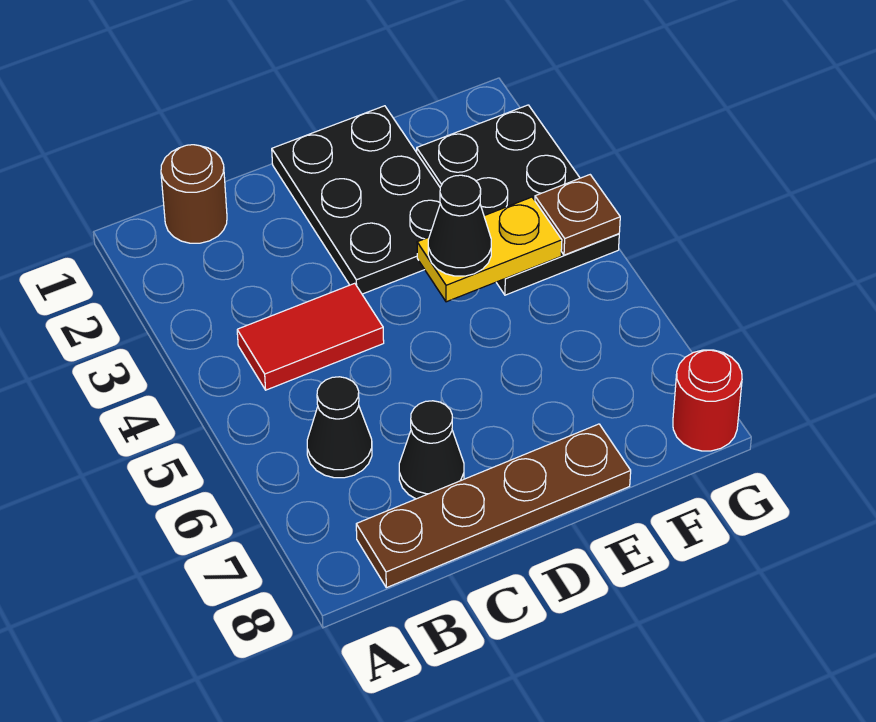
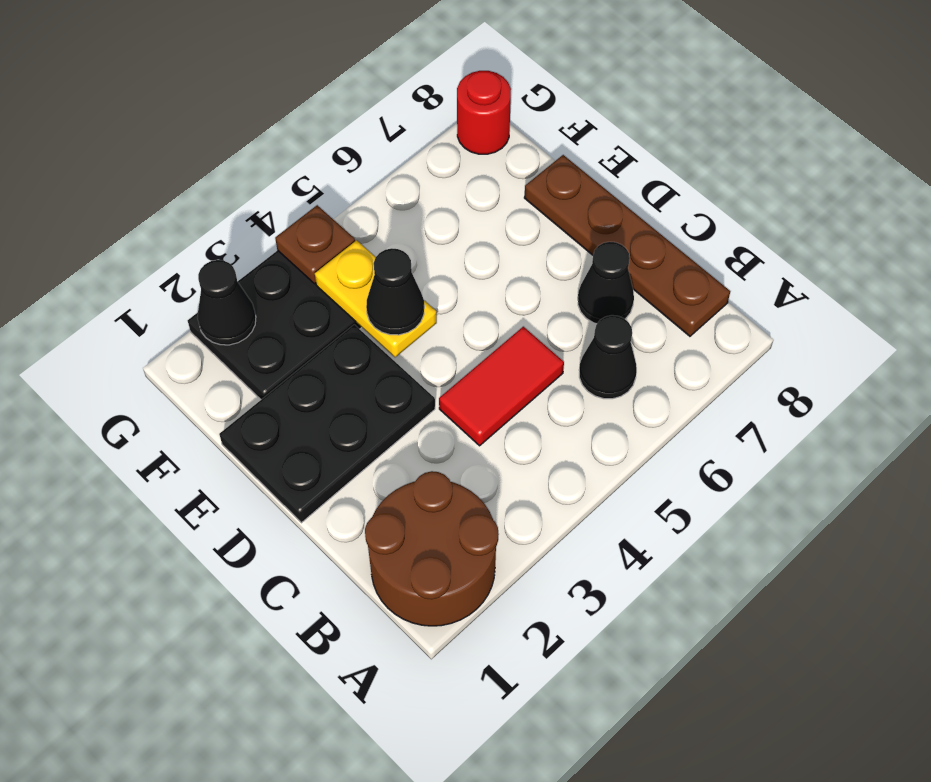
brown round brick B1 level 1 -> brown round brick A1:B2 level 1
red tile B4:C4 level 1 -> red tile C4:C5 level 1
none -> black cone G2 level 2

